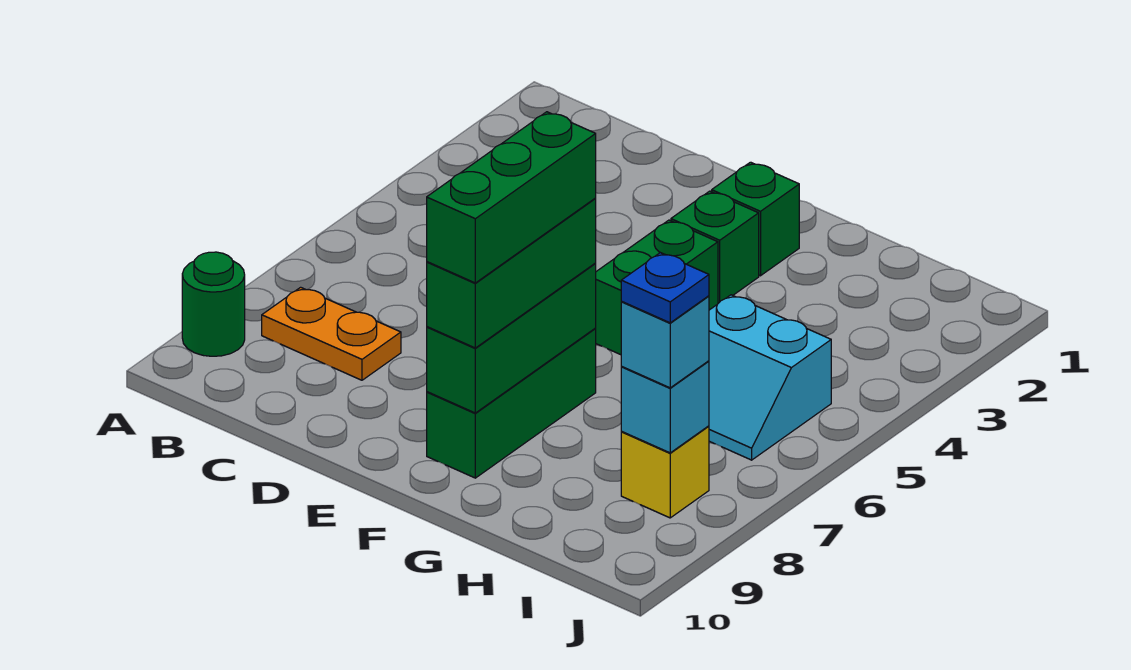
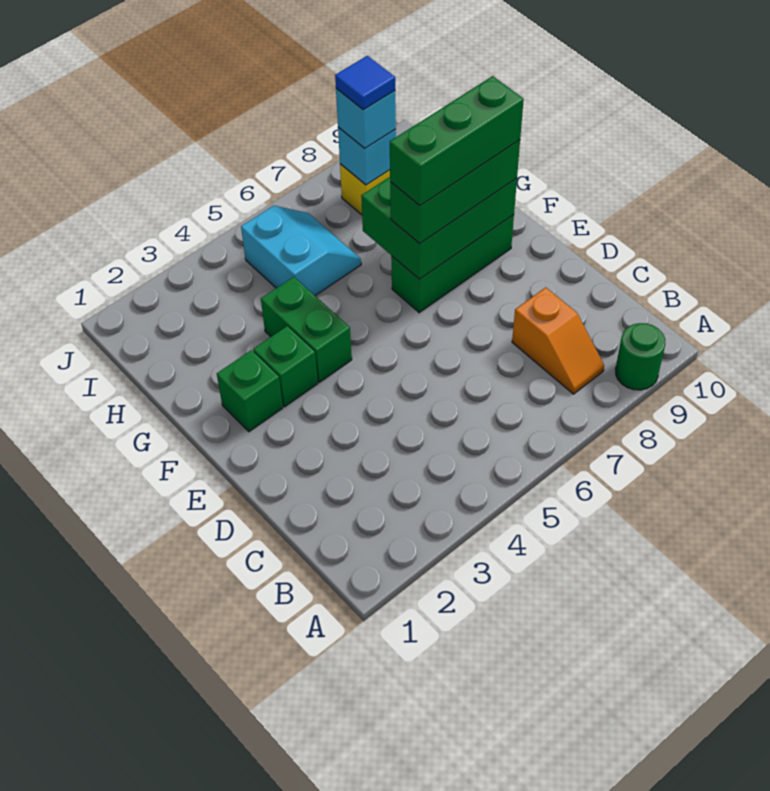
orange plate B8:C8 level 1 -> orange slope B8:C8 level 1 top C
green brick F4:F5 level 1 -> green brick F4:G4 level 1
green brick F7:F9 level 2 -> green brick F7:G9 level 2
blue plate I8 level 4 -> blue tile I8 level 4

